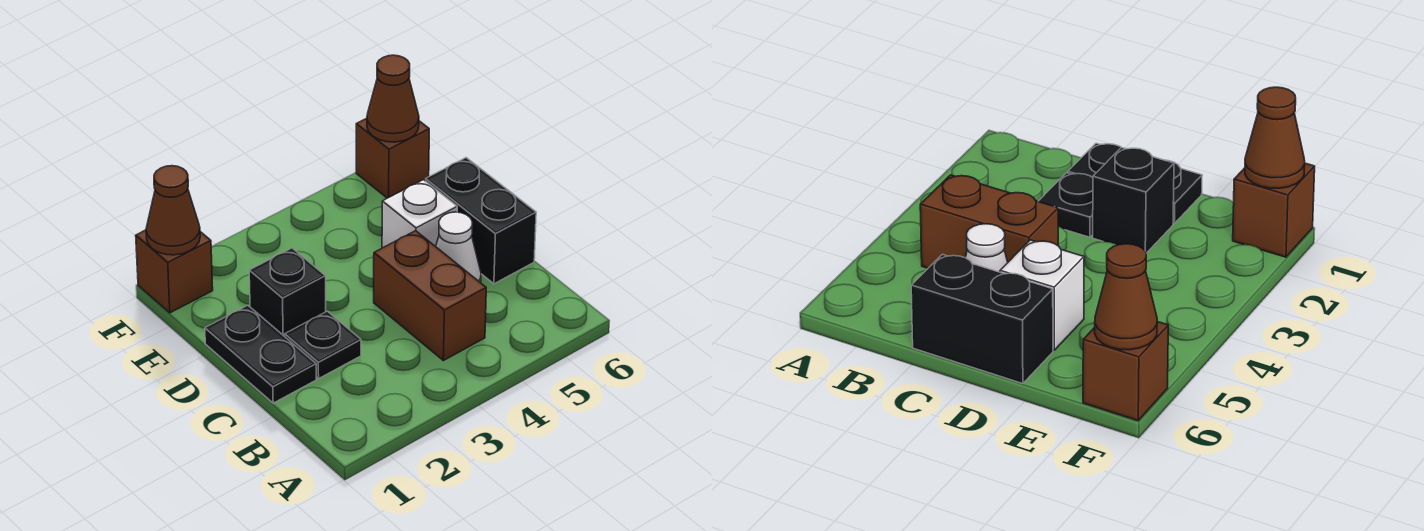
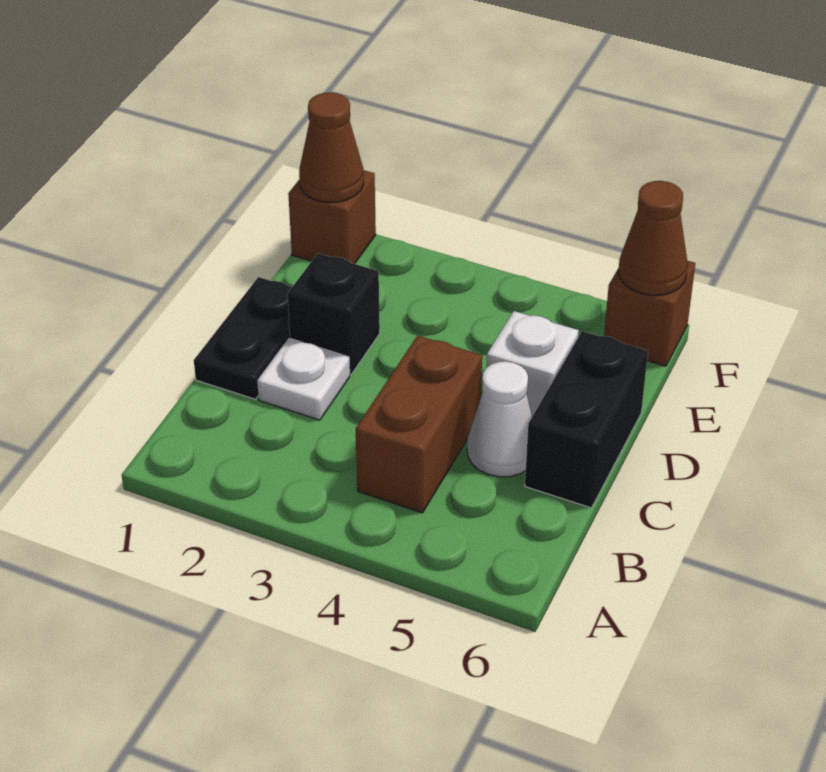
black plate C2 level 1 -> white plate C2 level 1

